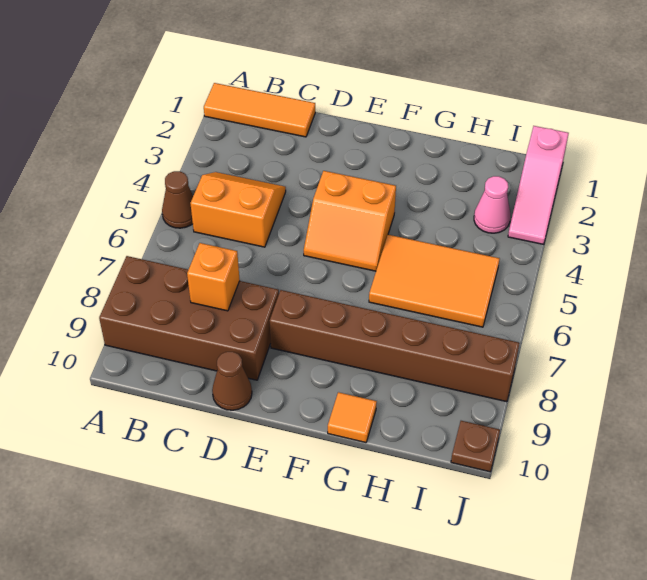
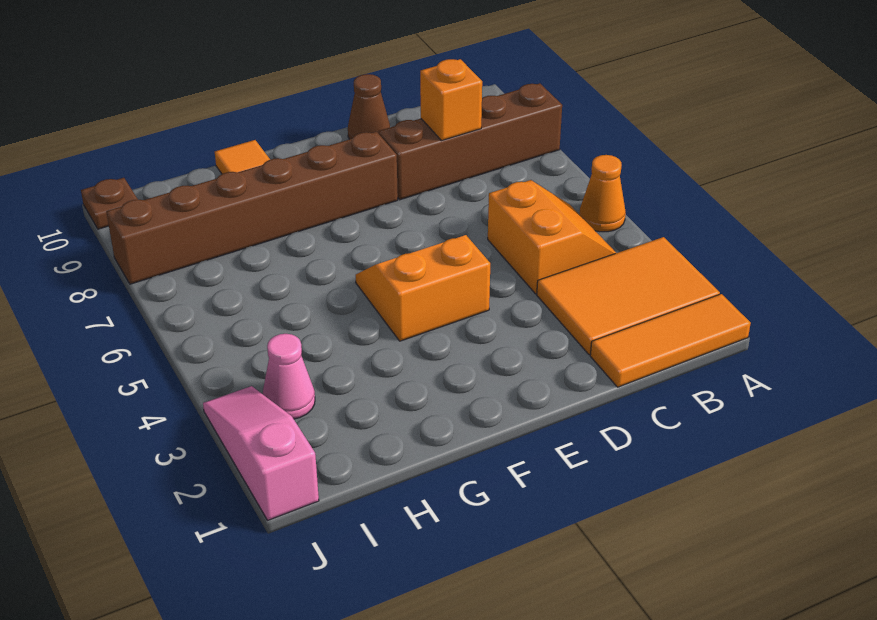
brown cone A5 level 1 -> orange cone A5 level 1
brown brick A8:D9 level 1 -> brown brick A8:D8 level 1
orange slope B4:C5 level 1 top 5 -> orange slope B4:C5 level 1 top C
orange tile G5:I6 level 1 -> orange tile A2:C3 level 1

